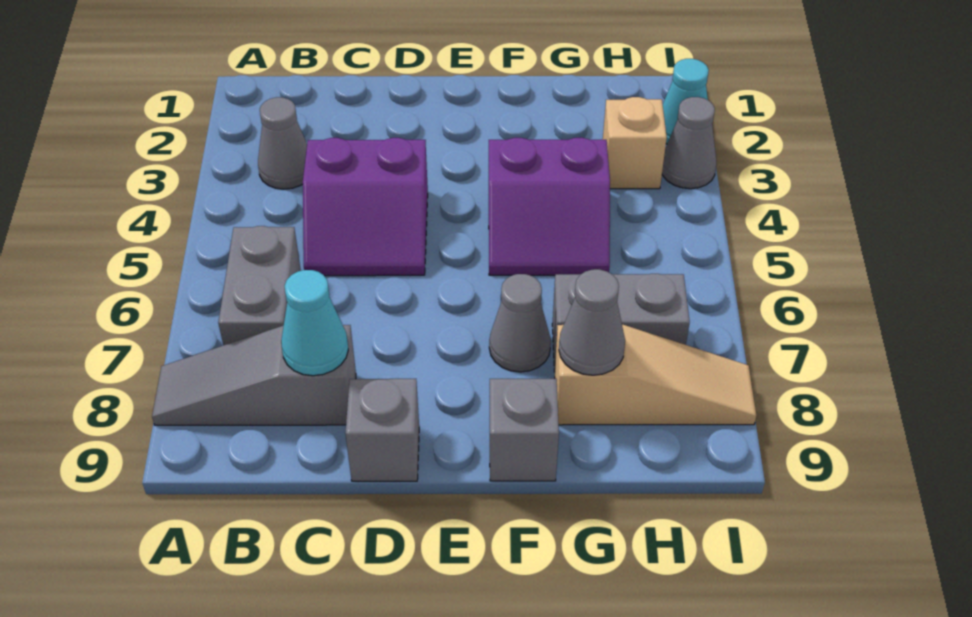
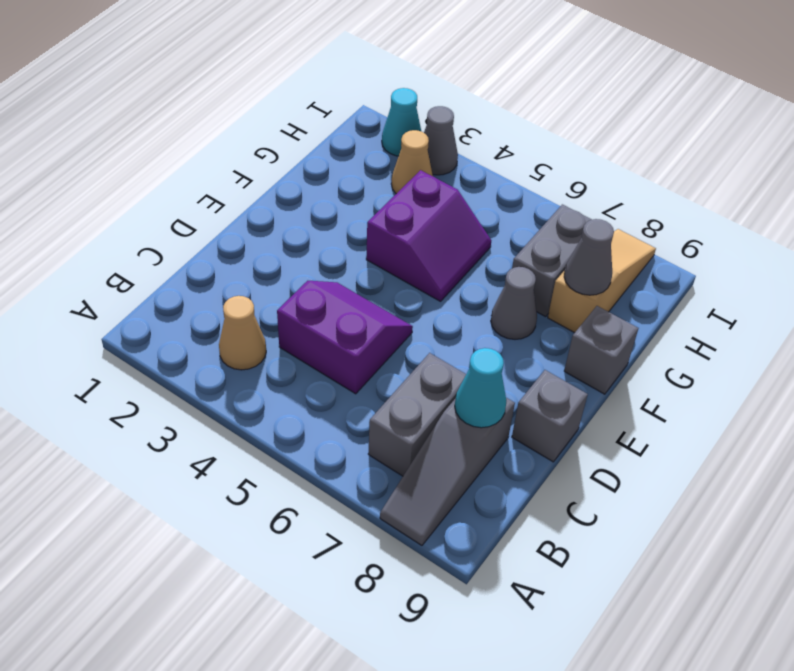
grey cone B3 level 1 -> tan cone B3 level 1
grey brick B6:B7 level 1 -> grey brick B7:C7 level 1
purple slope C4:D5 level 1 top 4 -> purple slope C4:D5 level 1 top C
tan brick H3 level 1 -> tan cone H3 level 1

